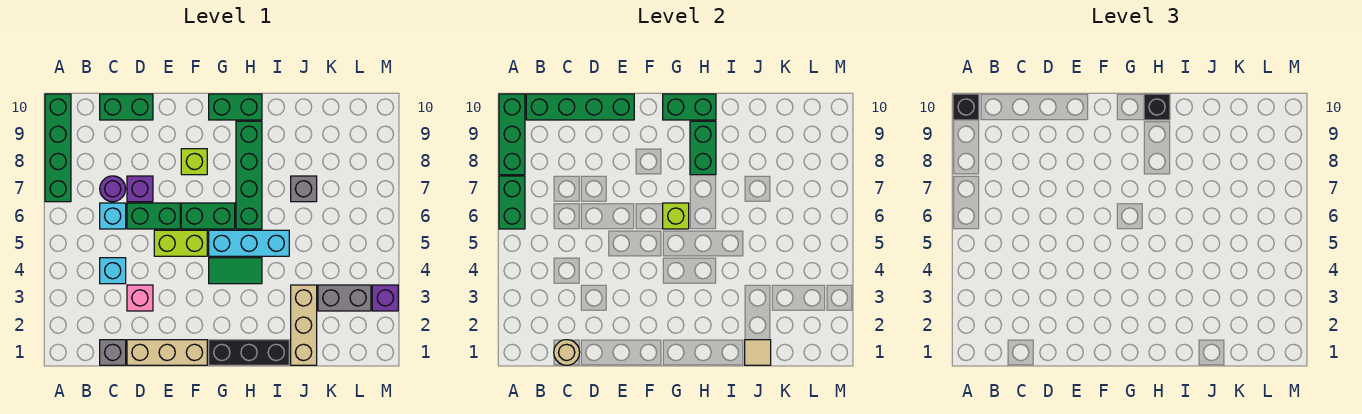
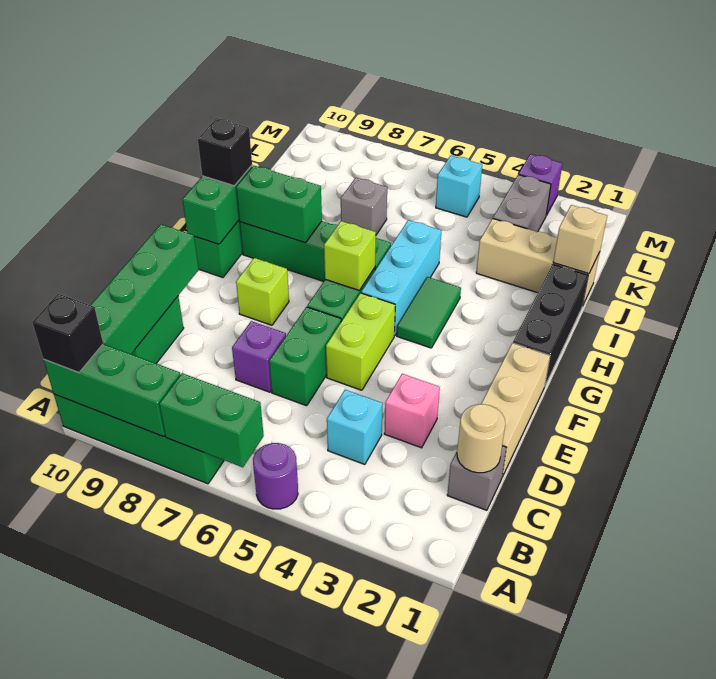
cyan brick C6 level 1 -> cyan brick L5 level 1
purple round brick C7 level 1 -> purple round brick A5 level 1
tan tile J1 level 2 -> tan brick J1 level 2

